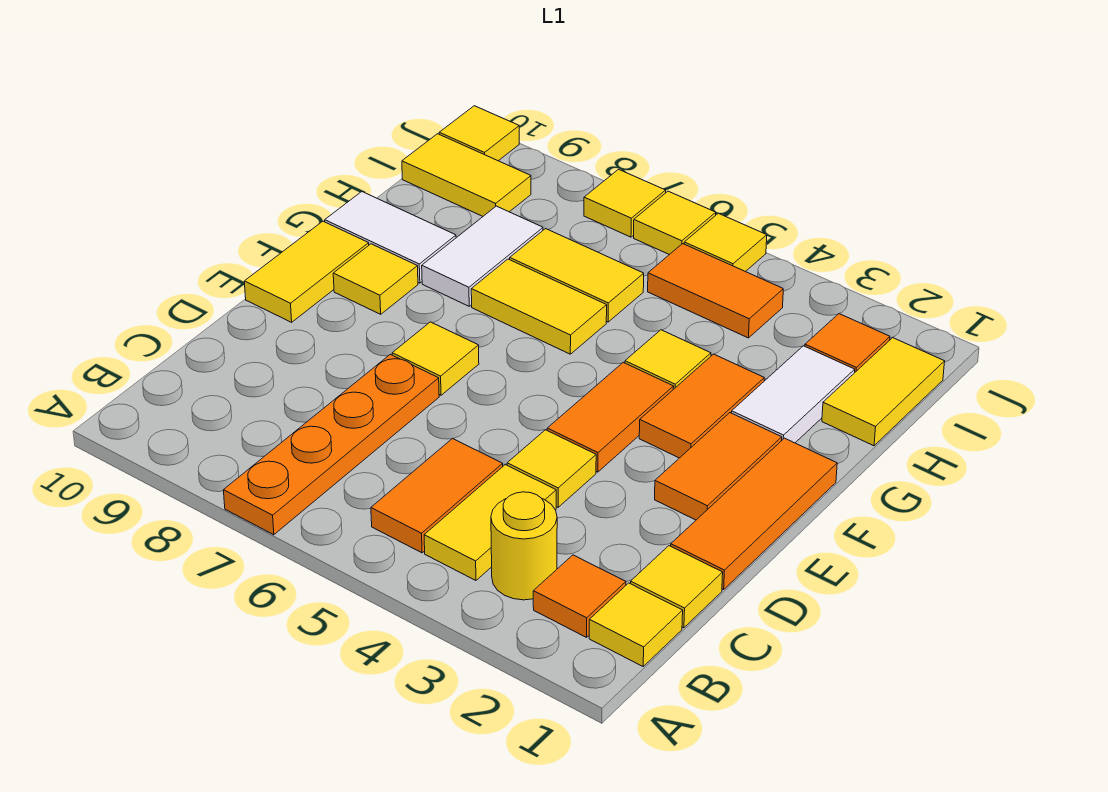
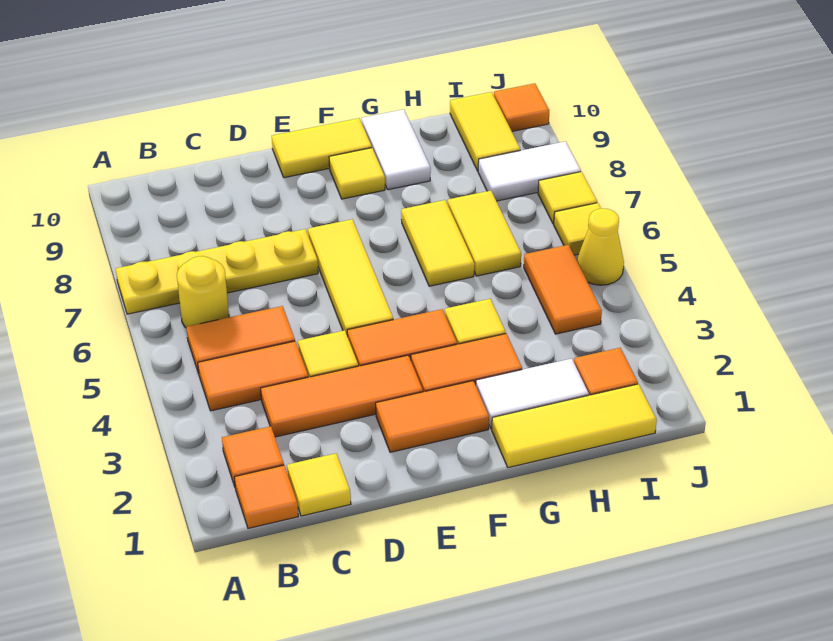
orange plate A7:D7 level 1 -> yellow plate A7:D7 level 1
yellow tile B1 level 1 -> orange tile B1 level 1
yellow round brick B3 level 1 -> yellow round brick B6 level 1
yellow tile B4:C4 level 1 -> orange tile B4:C4 level 1
orange tile D1:F1 level 1 -> orange tile C3:E3 level 1
yellow tile E7 level 1 -> yellow tile E5:E7 level 1
white tile G8:H8 level 1 -> white tile I8:J8 level 1
yellow tile H1:I1 level 1 -> yellow tile G1:I1 level 1
yellow tile J5 level 1 -> yellow cone J5 level 1
yellow tile J10 level 1 -> orange tile J10 level 1

